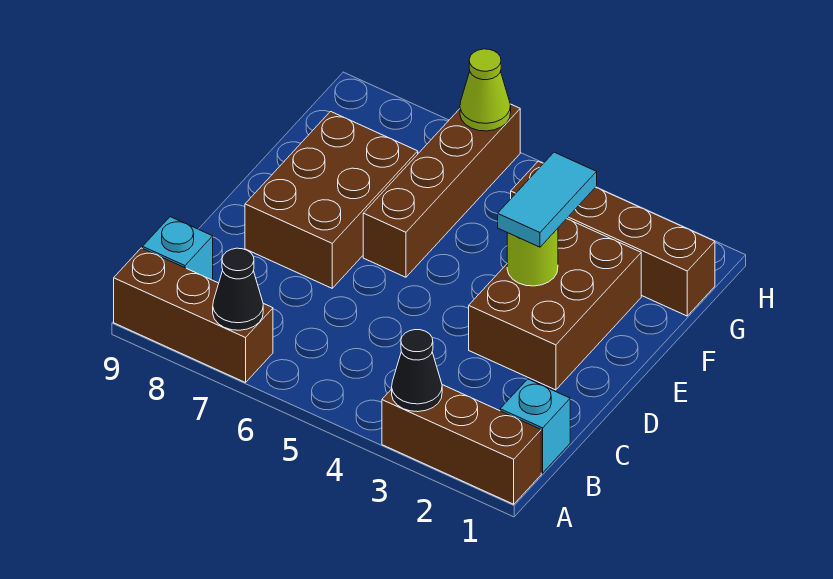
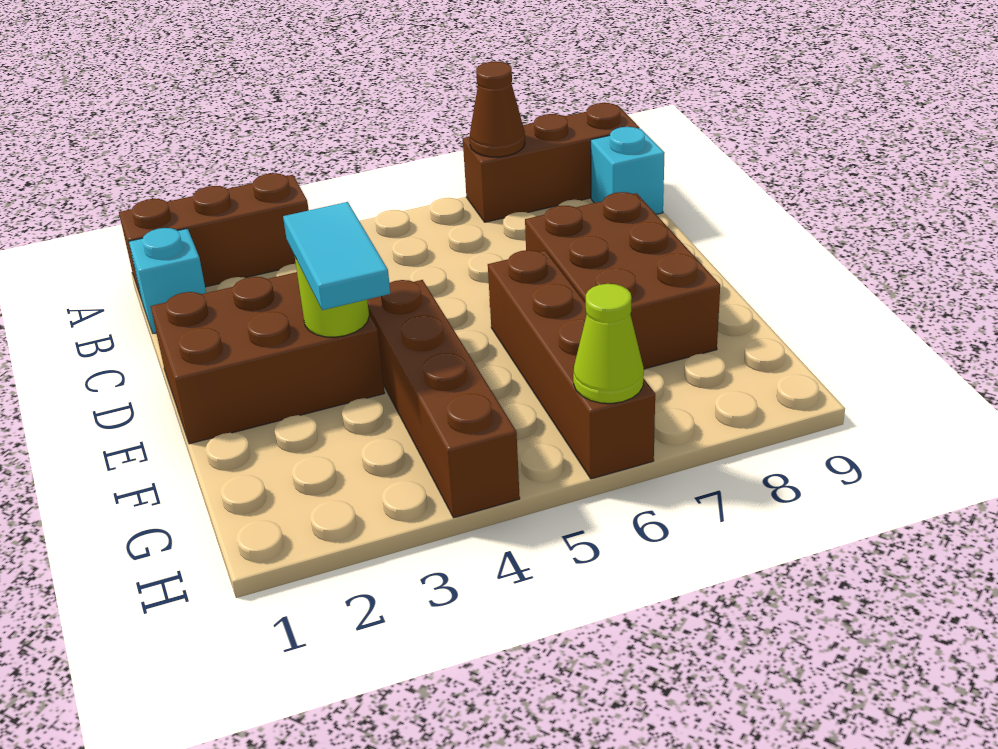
black cone A3 level 2 -> none
black cone A7 level 2 -> brown cone A7 level 2
brown brick D2:F3 level 1 -> brown brick D1:E3 level 1
brown brick G1:G4 level 1 -> brown brick E4:H4 level 1

